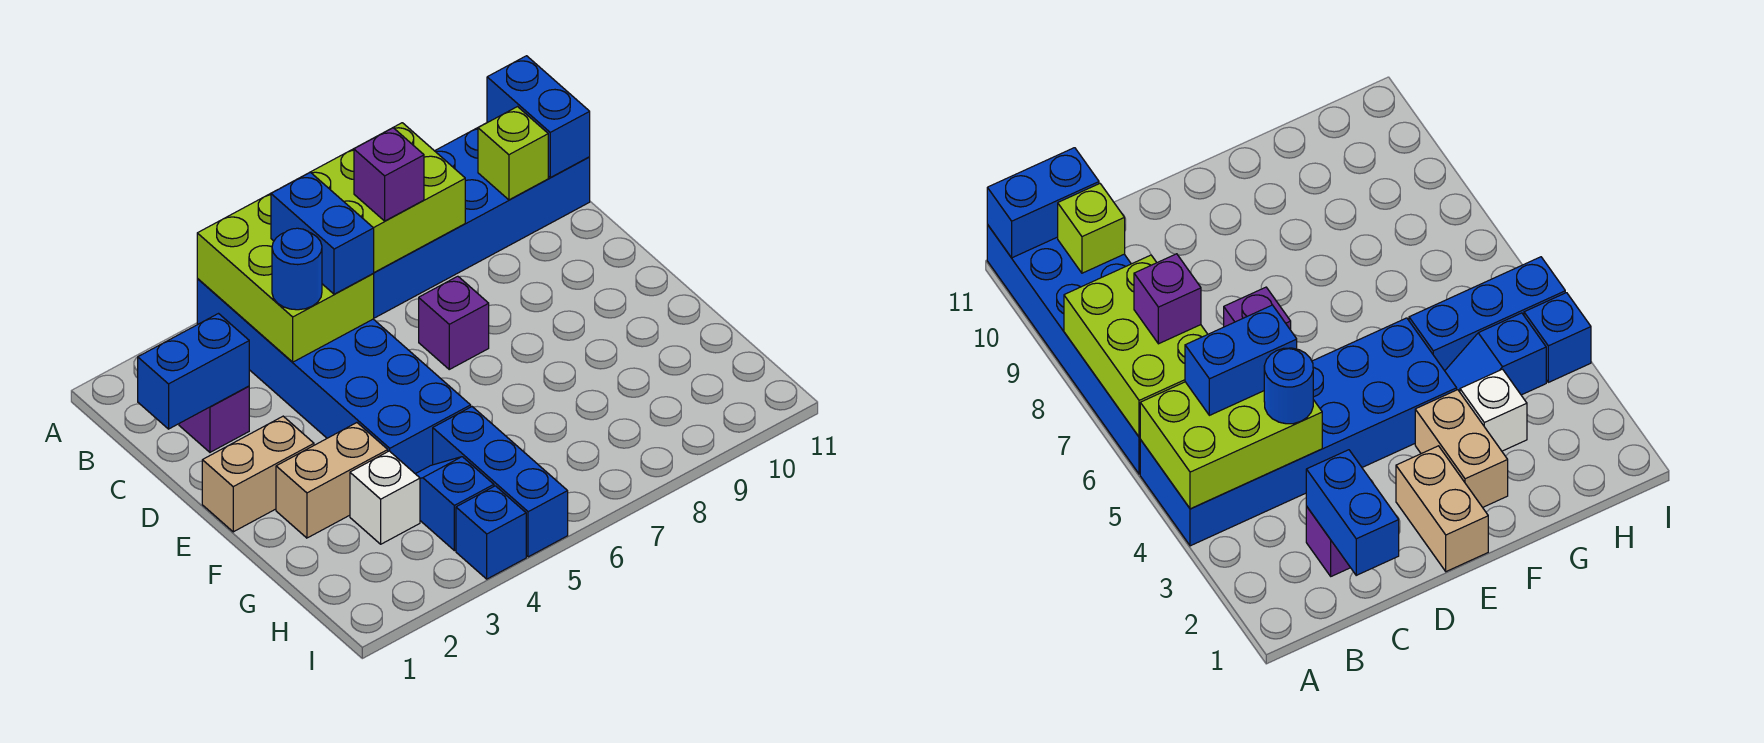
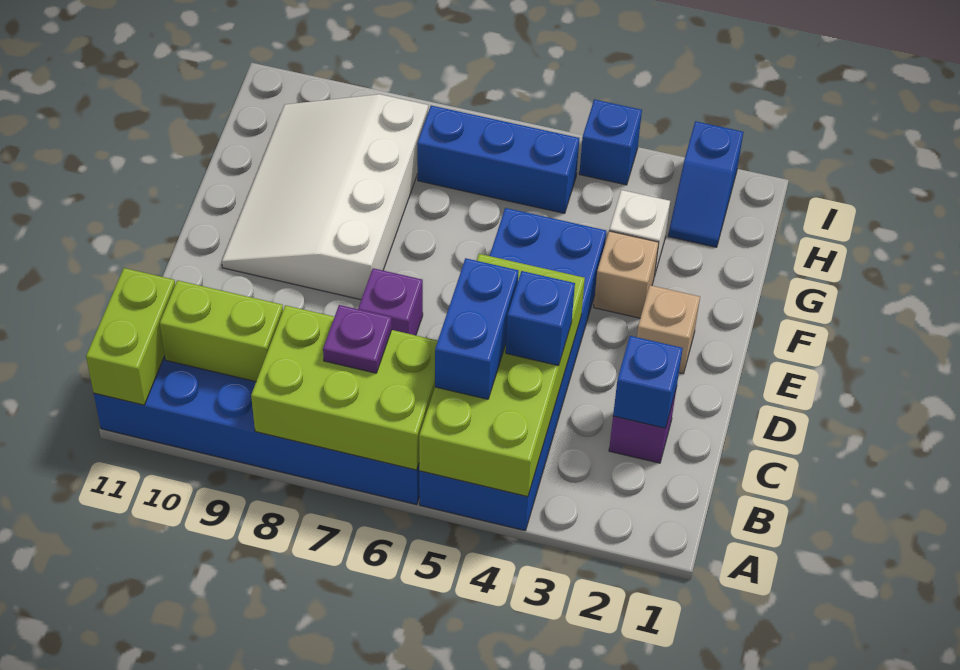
lime brick A4:C5 level 2 -> lime brick A4:D5 level 2
blue brick A11:B11 level 2 -> lime brick A11:B11 level 2
purple brick B7 level 3 -> purple plate B7 level 3
lime brick B10 level 2 -> lime brick B9:B10 level 2
blue brick C1:C2 level 2 -> blue brick C2 level 2
blue round brick C4 level 3 -> blue brick C4 level 3
tan brick E1:E2 level 1 -> tan brick E2 level 1
none -> white slope E8:H10 level 1 top 8
tan brick F2:F3 level 1 -> tan brick F3 level 1
blue slope G4:H4 level 1 top H -> blue slope H2:I2 level 1 top I
blue brick G5:I5 level 1 -> blue brick H5:H7 level 1

